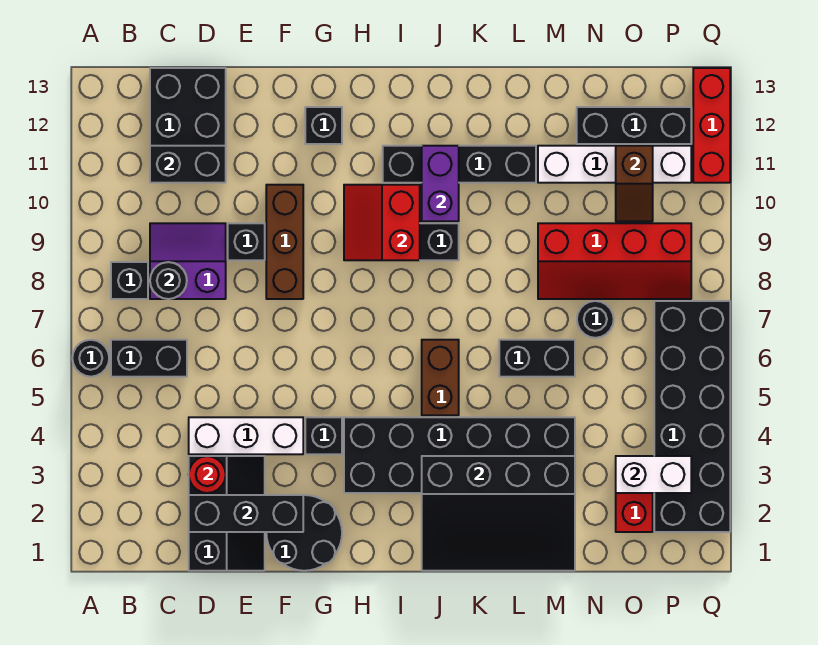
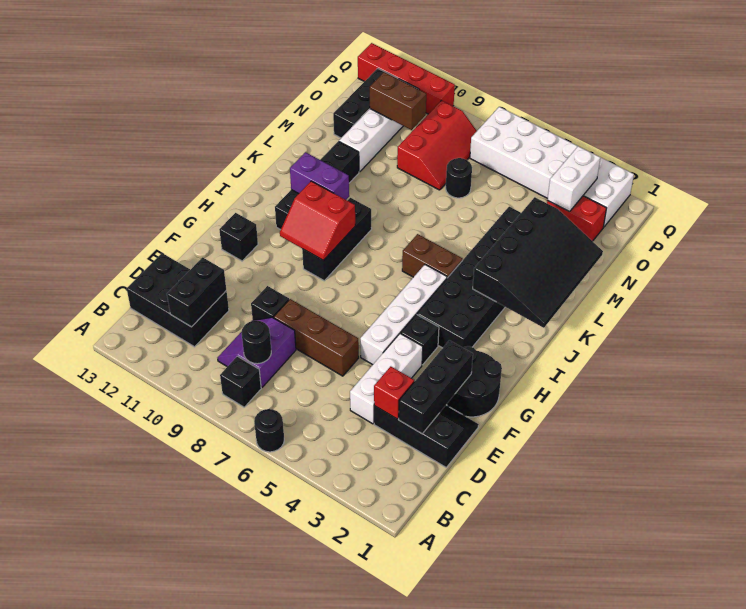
black brick B6:C6 level 1 -> none
red round brick D3 level 2 -> red brick D3 level 2
none -> white brick F5:I5 level 1
brown brick F8:F10 level 1 -> brown brick E6:E8 level 1
black brick L6:M6 level 1 -> none
red slope M8:P9 level 1 top 9 -> red slope N8:P9 level 1 top 9
brown slope O10:O11 level 2 top 11 -> brown brick O10:O11 level 2
black brick P2:Q7 level 1 -> white brick P2:Q7 level 1
red brick Q11:Q13 level 1 -> red brick Q10:Q13 level 1

